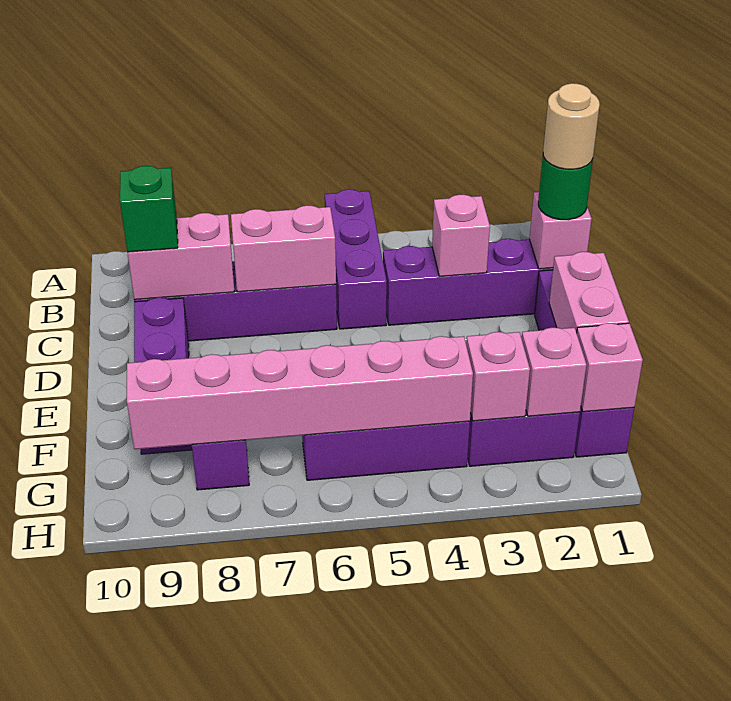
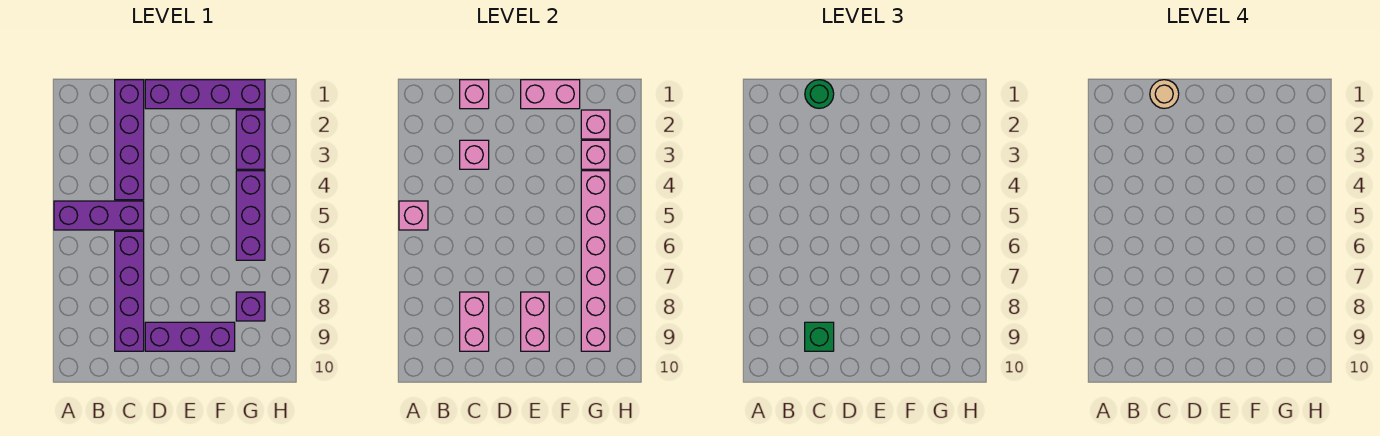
pink brick C6:C7 level 2 -> pink brick E8:E9 level 2
pink brick G1 level 2 -> pink brick A5 level 2

